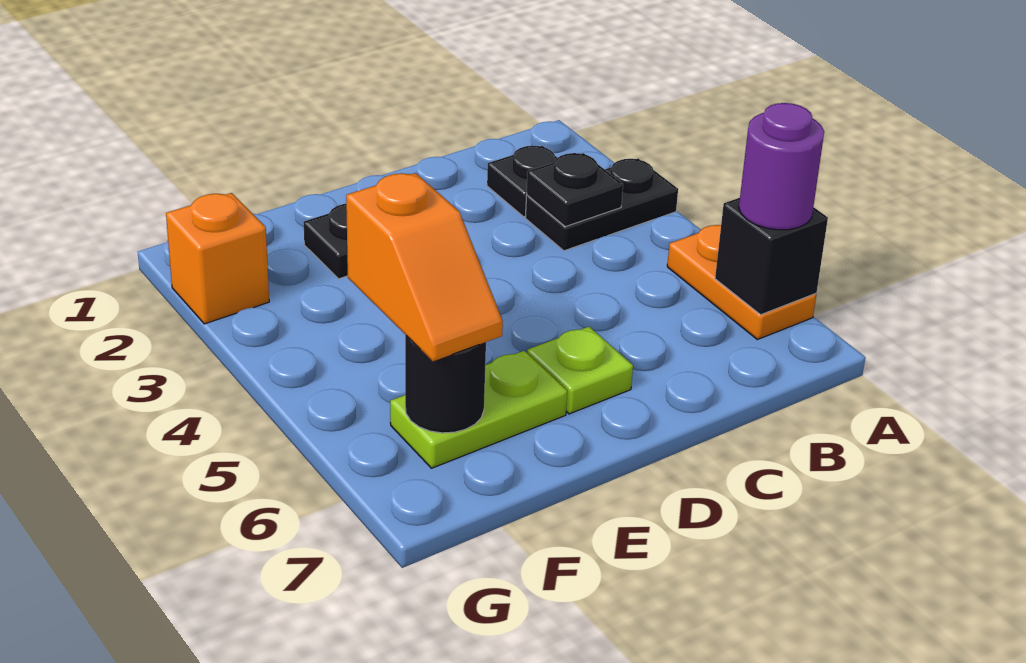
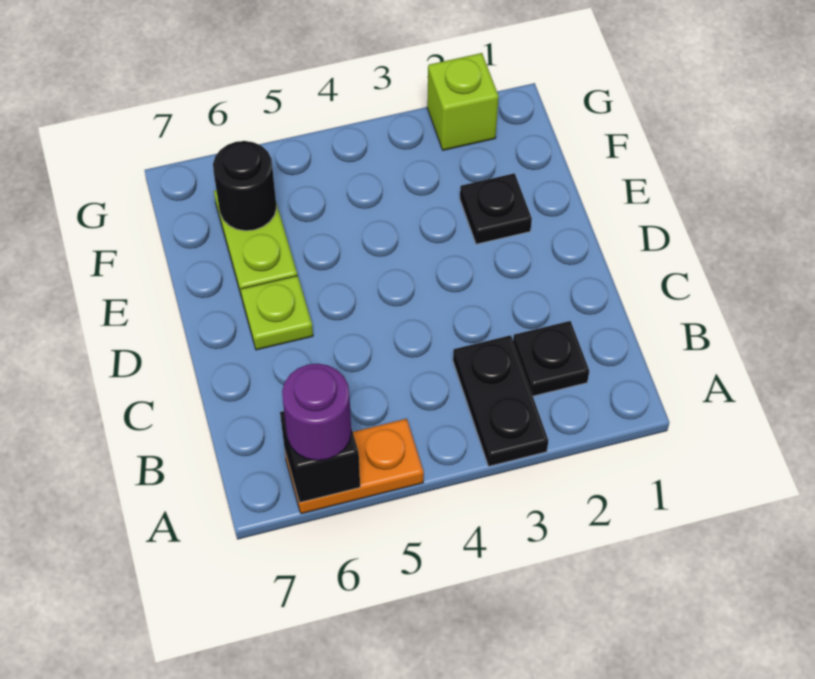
black plate B3 level 2 -> none
orange slope F5:F6 level 3 top 5 -> none
orange brick G2 level 1 -> lime brick G2 level 1

